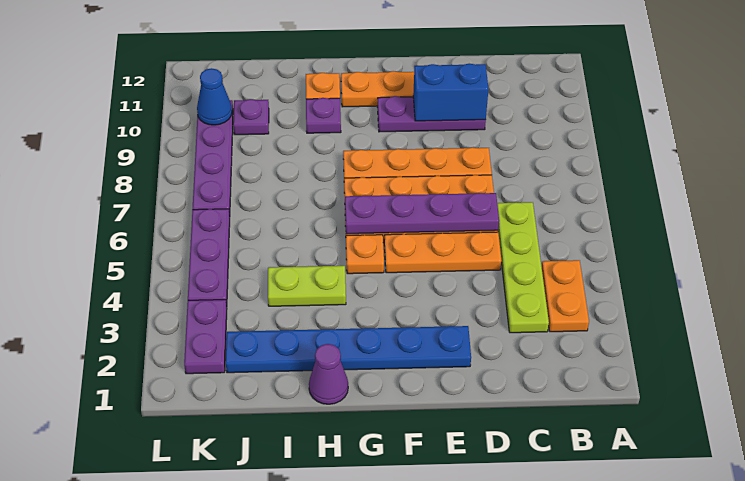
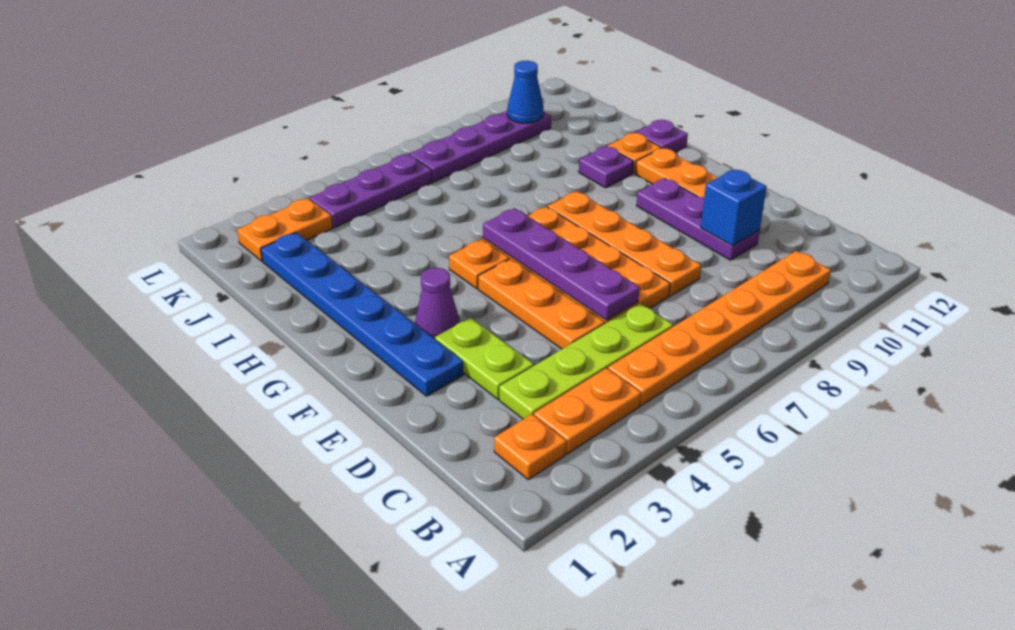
none -> orange plate B2 level 1
none -> orange plate B5:B10 level 1
blue brick D10:E10 level 2 -> blue brick D10 level 2
purple cone H1 level 1 -> purple cone F3 level 1
lime plate H4:I4 level 1 -> lime plate D3:E3 level 1
purple plate J10 level 1 -> purple plate H12 level 1
purple plate K2:K3 level 1 -> orange plate K2:K3 level 1

